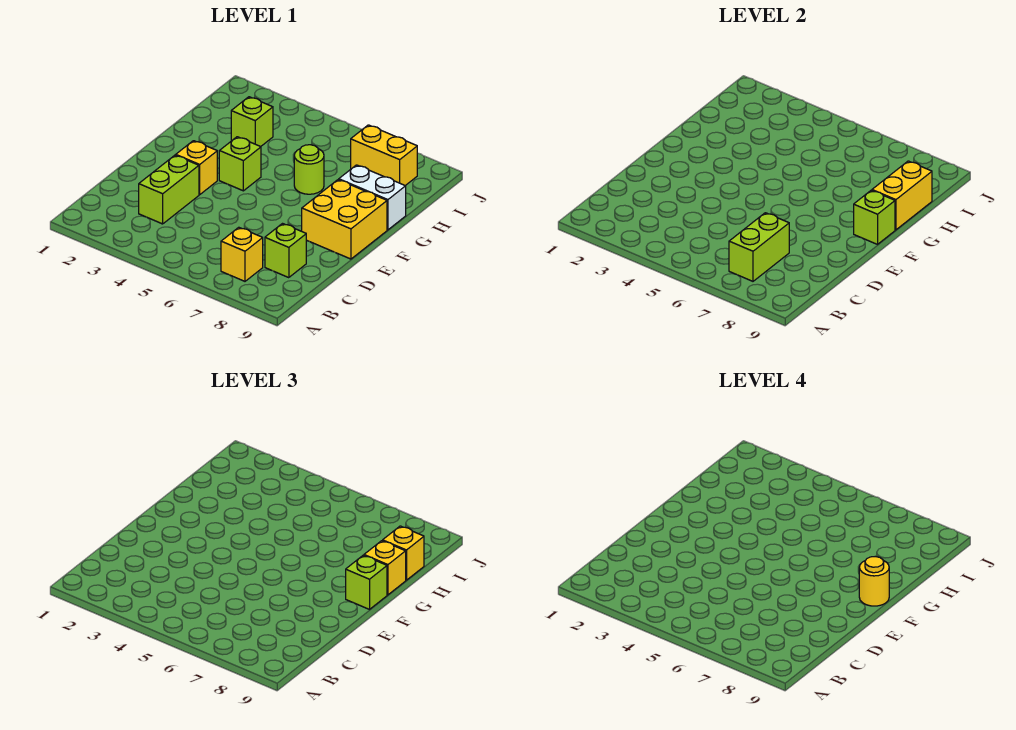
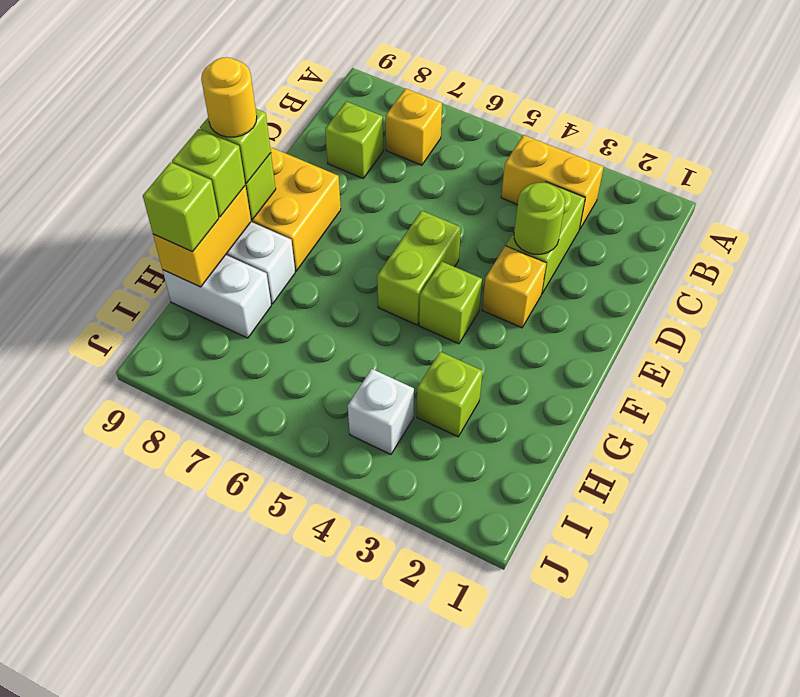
lime brick B7:C7 level 2 -> lime brick E5:F5 level 1
lime round brick G6 level 1 -> lime round brick D3 level 2
yellow brick G9 level 3 -> lime brick G9 level 3
none -> white brick H8:H9 level 1
yellow brick H9 level 3 -> lime brick H9 level 3
none -> white brick I4 level 1
yellow brick I7:I8 level 1 -> yellow brick B3:B4 level 1

